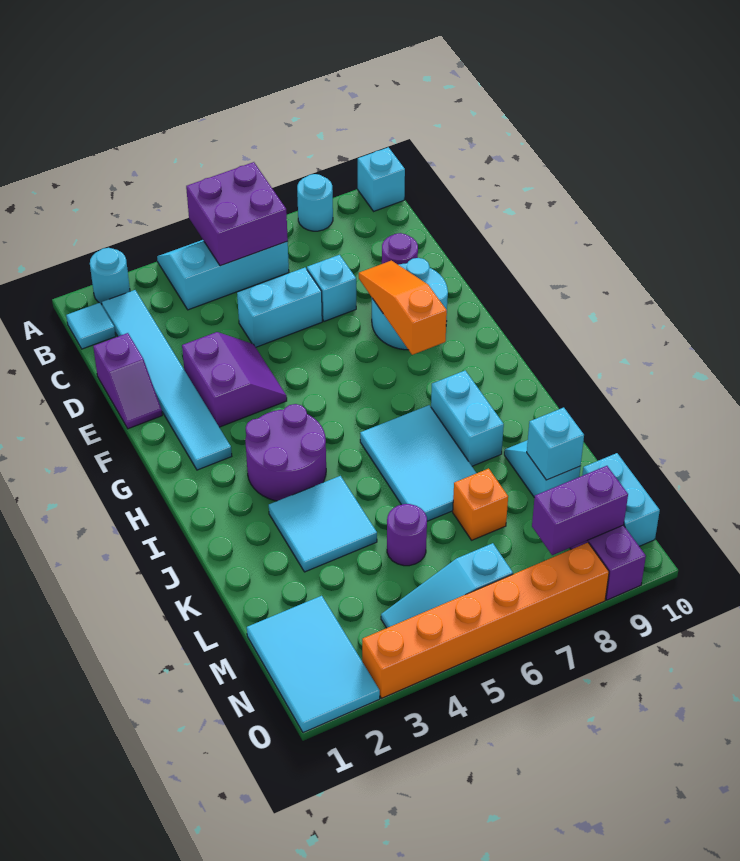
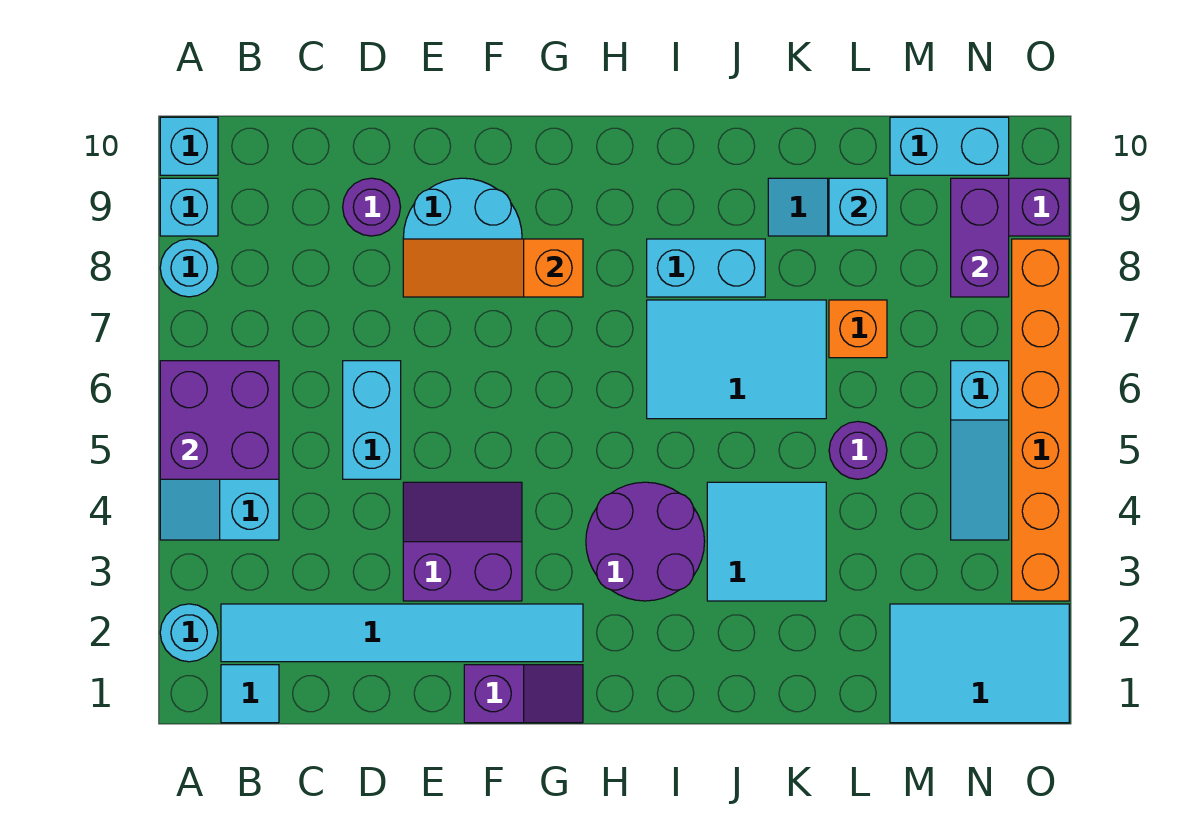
purple slope D1:E1 level 1 top D -> purple slope F1:G1 level 1 top F
cyan brick D7 level 1 -> cyan brick A9 level 1

